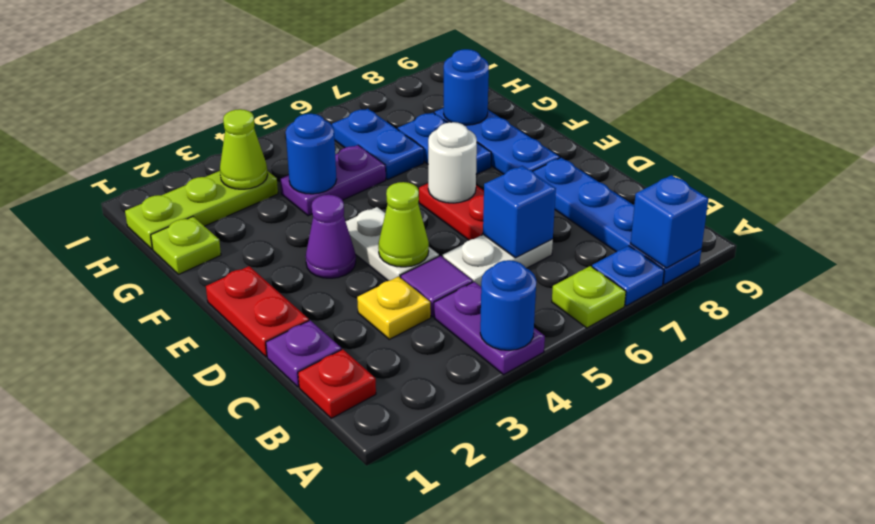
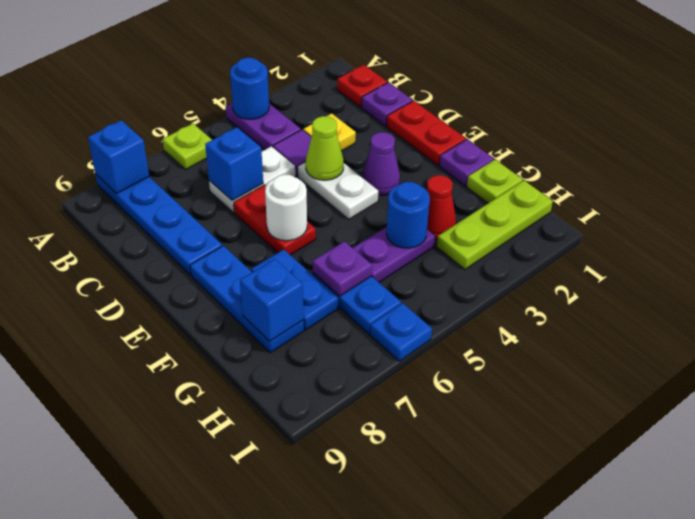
blue plate A7 level 1 -> blue plate I6 level 1
none -> purple plate F1 level 1
none -> red cone G3 level 1
none -> purple plate G6 level 2
blue round brick G8 level 2 -> blue brick G8 level 2
lime cone H3 level 2 -> none

